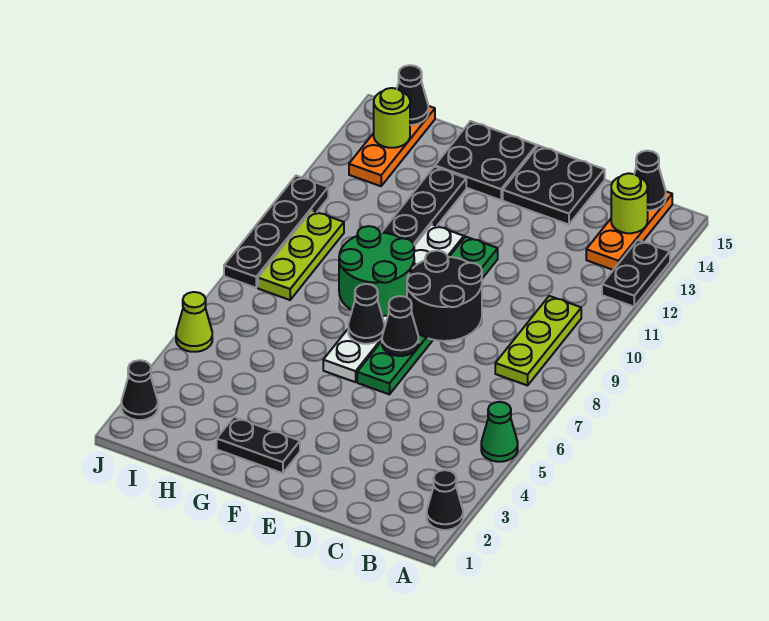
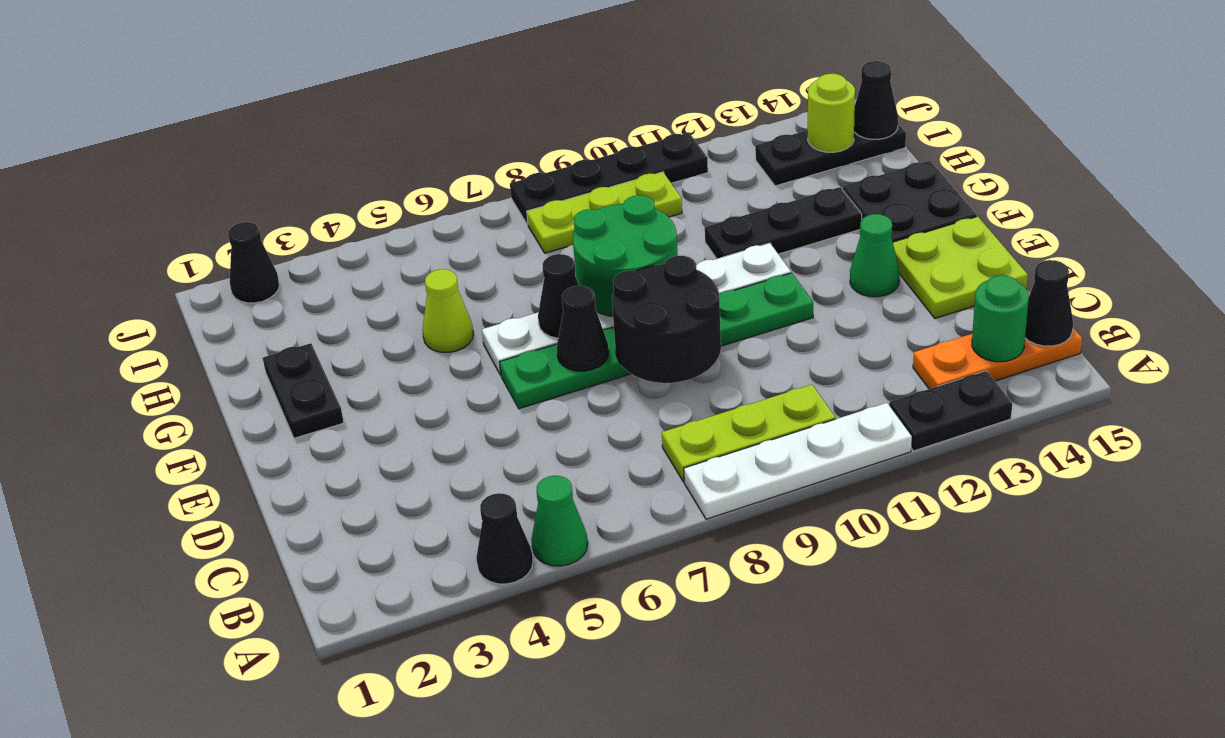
black cone A2 level 1 -> black cone A4 level 1
none -> white plate A8:A11 level 1
lime round brick B14 level 2 -> green round brick B14 level 2
black plate D14:E15 level 1 -> lime plate D14:E15 level 1
none -> green cone E13 level 1
orange plate I13:I15 level 1 -> black plate I13:I15 level 1
lime cone J5 level 1 -> lime cone G5 level 1

